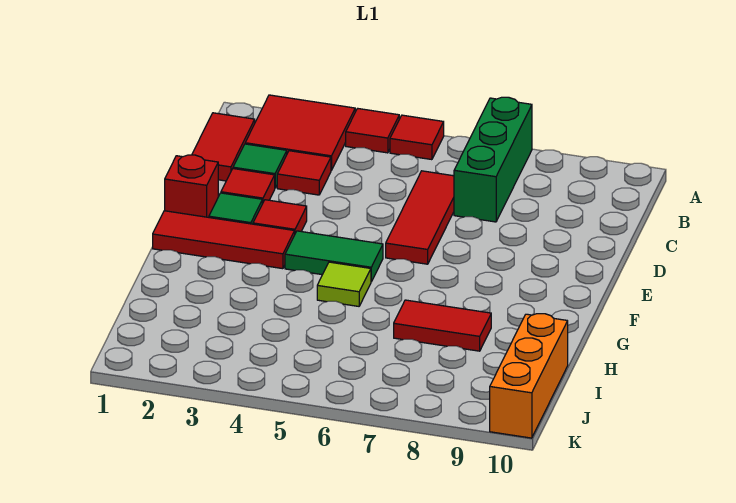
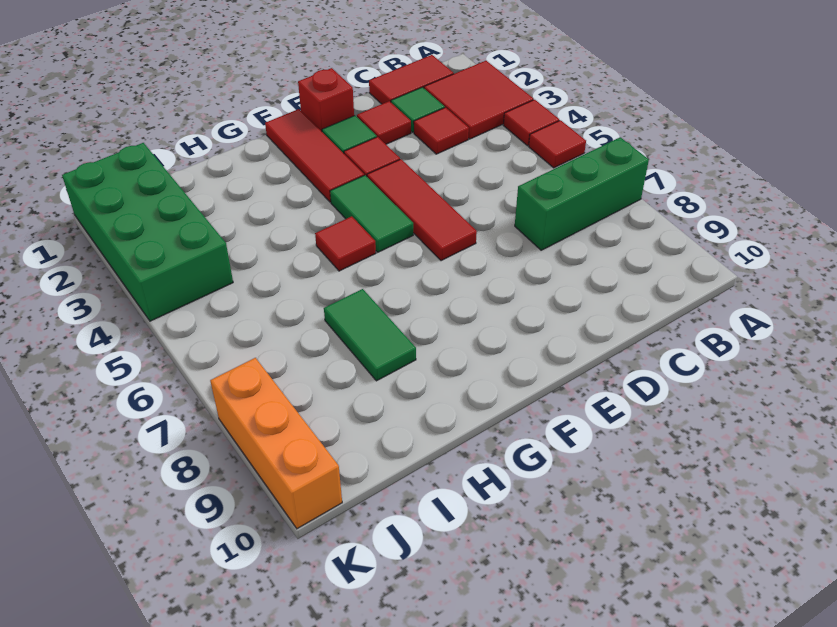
red tile C6:E6 level 1 -> red tile E4:E6 level 1
lime tile G5 level 1 -> red tile G5 level 1
red tile H7:H8 level 1 -> green tile H7:H8 level 1
orange brick I10:K10 level 1 -> orange brick K8:K10 level 1
none -> green brick J1:K4 level 1

